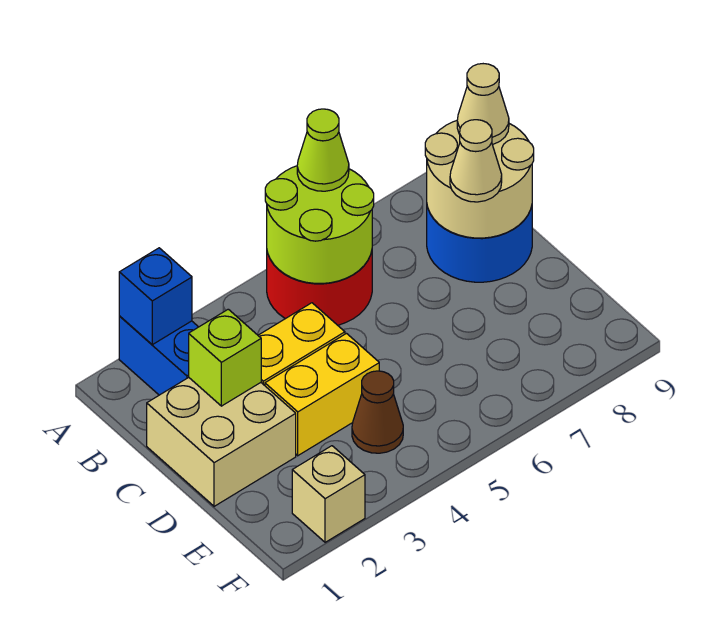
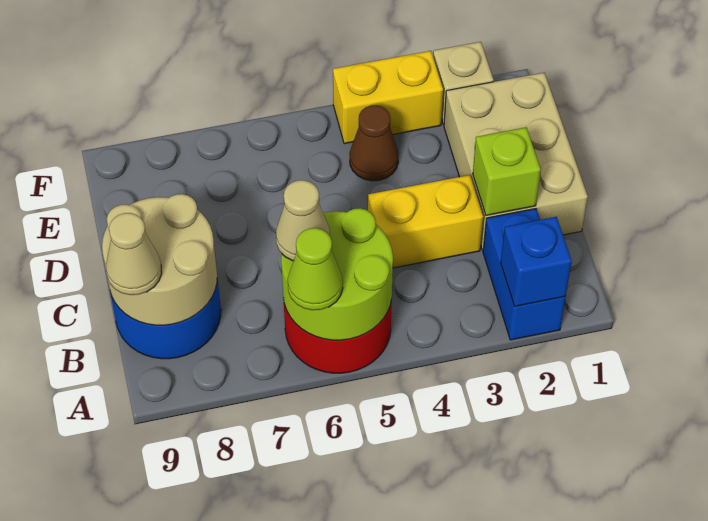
tan brick C1:D2 level 1 -> tan brick C1:E2 level 1
tan cone C8 level 3 -> tan cone B6 level 3
yellow brick D3:D4 level 1 -> yellow brick F3:F4 level 1

